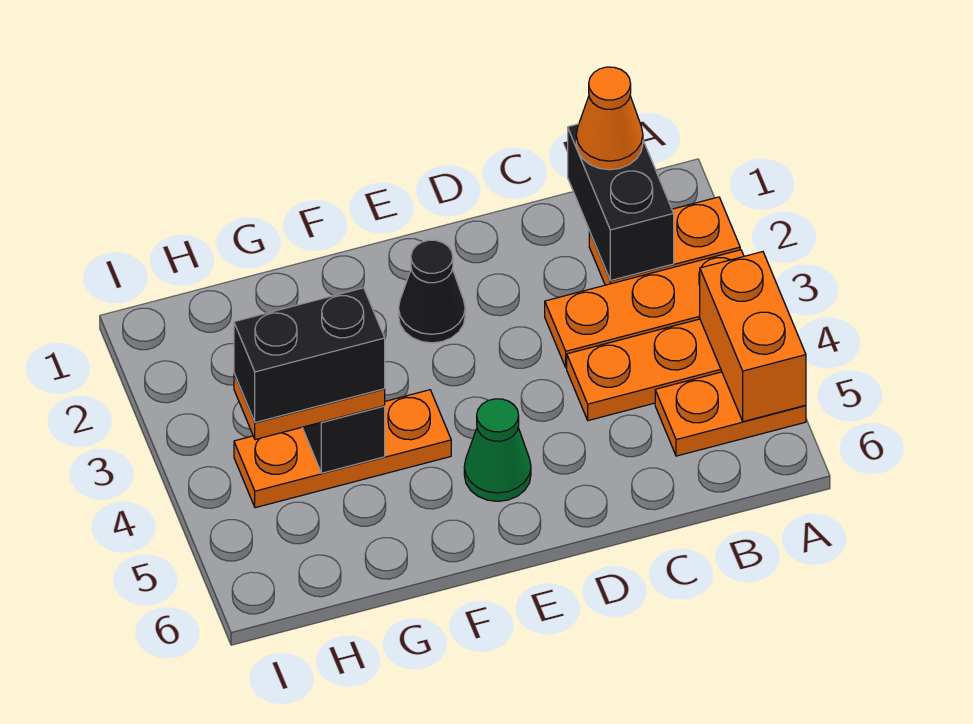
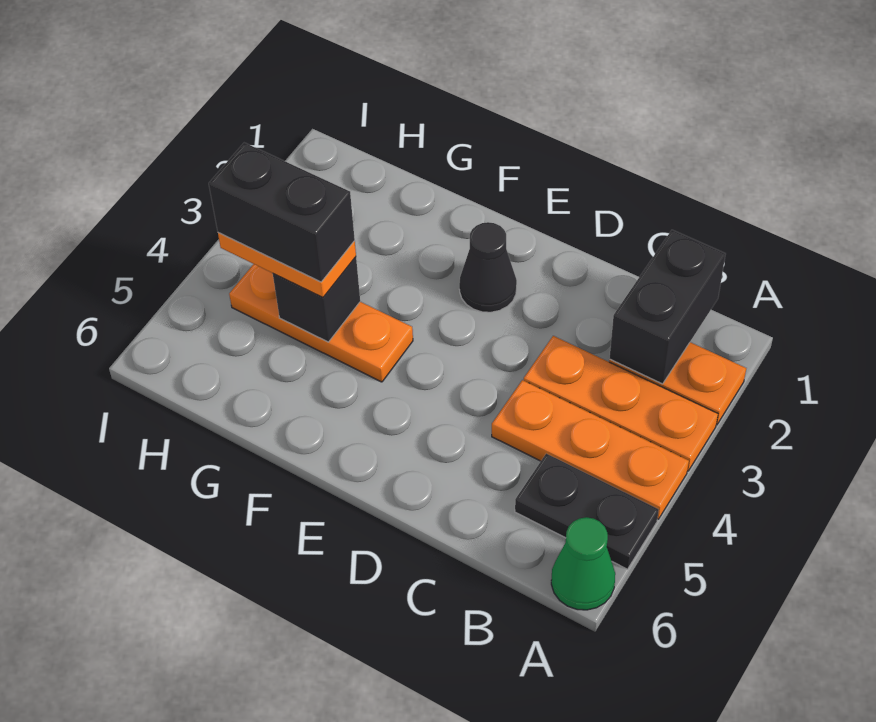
orange brick A4:A5 level 2 -> none
orange plate A5:B5 level 1 -> black plate A5:B5 level 1
orange cone B1 level 3 -> none
green cone E5 level 1 -> green cone A6 level 1

